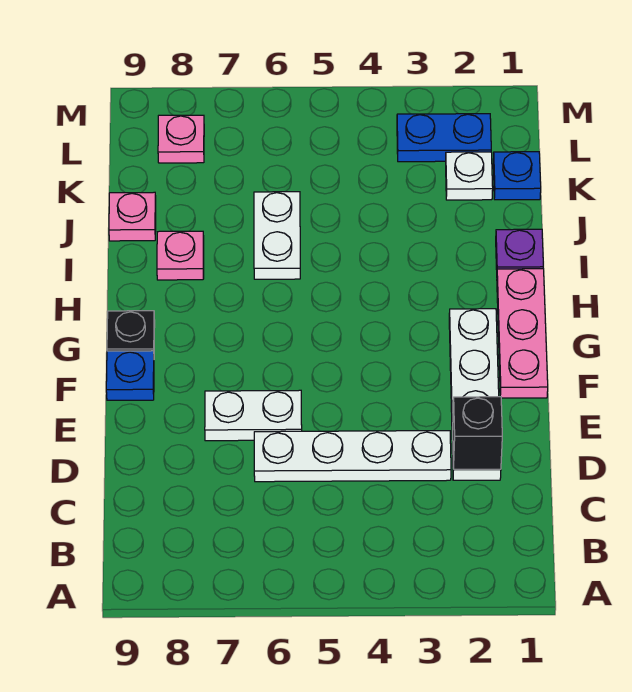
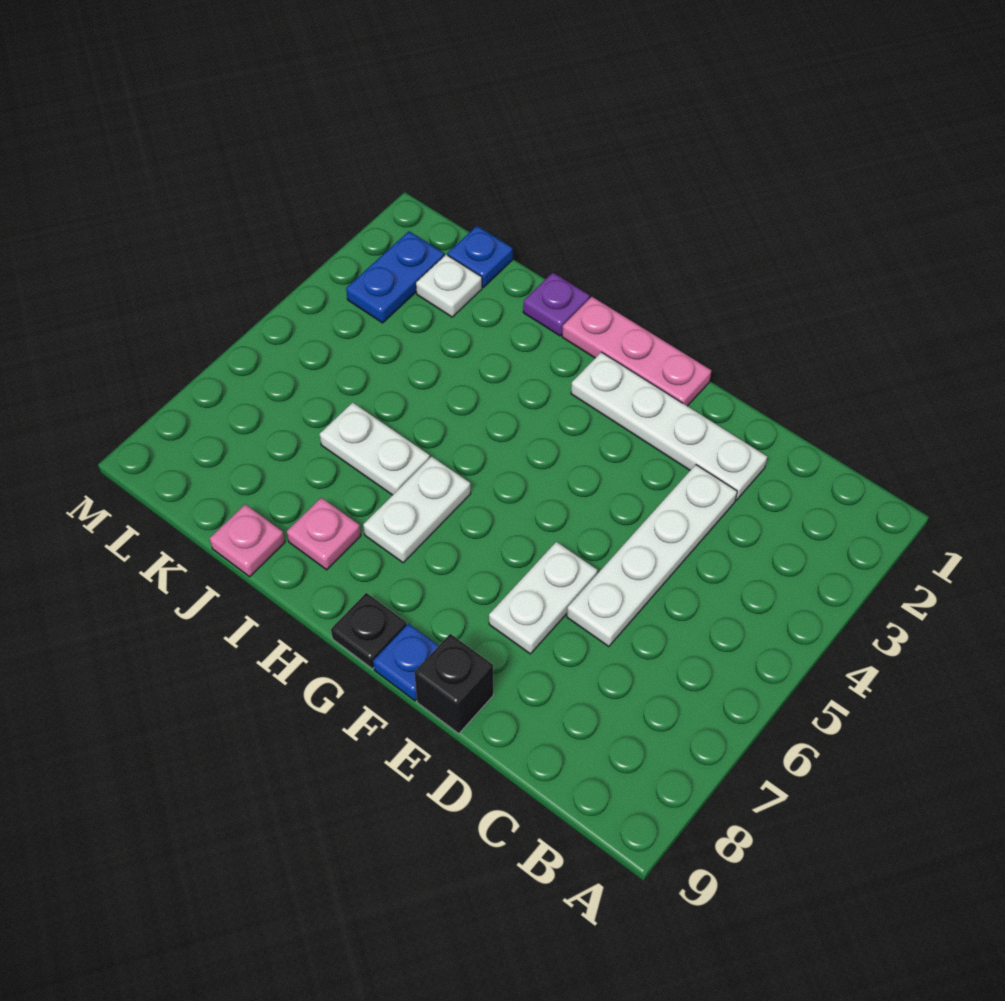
black brick D2 level 2 -> black brick E9 level 1
none -> white plate H6:H7 level 1
pink plate L8 level 1 -> none

